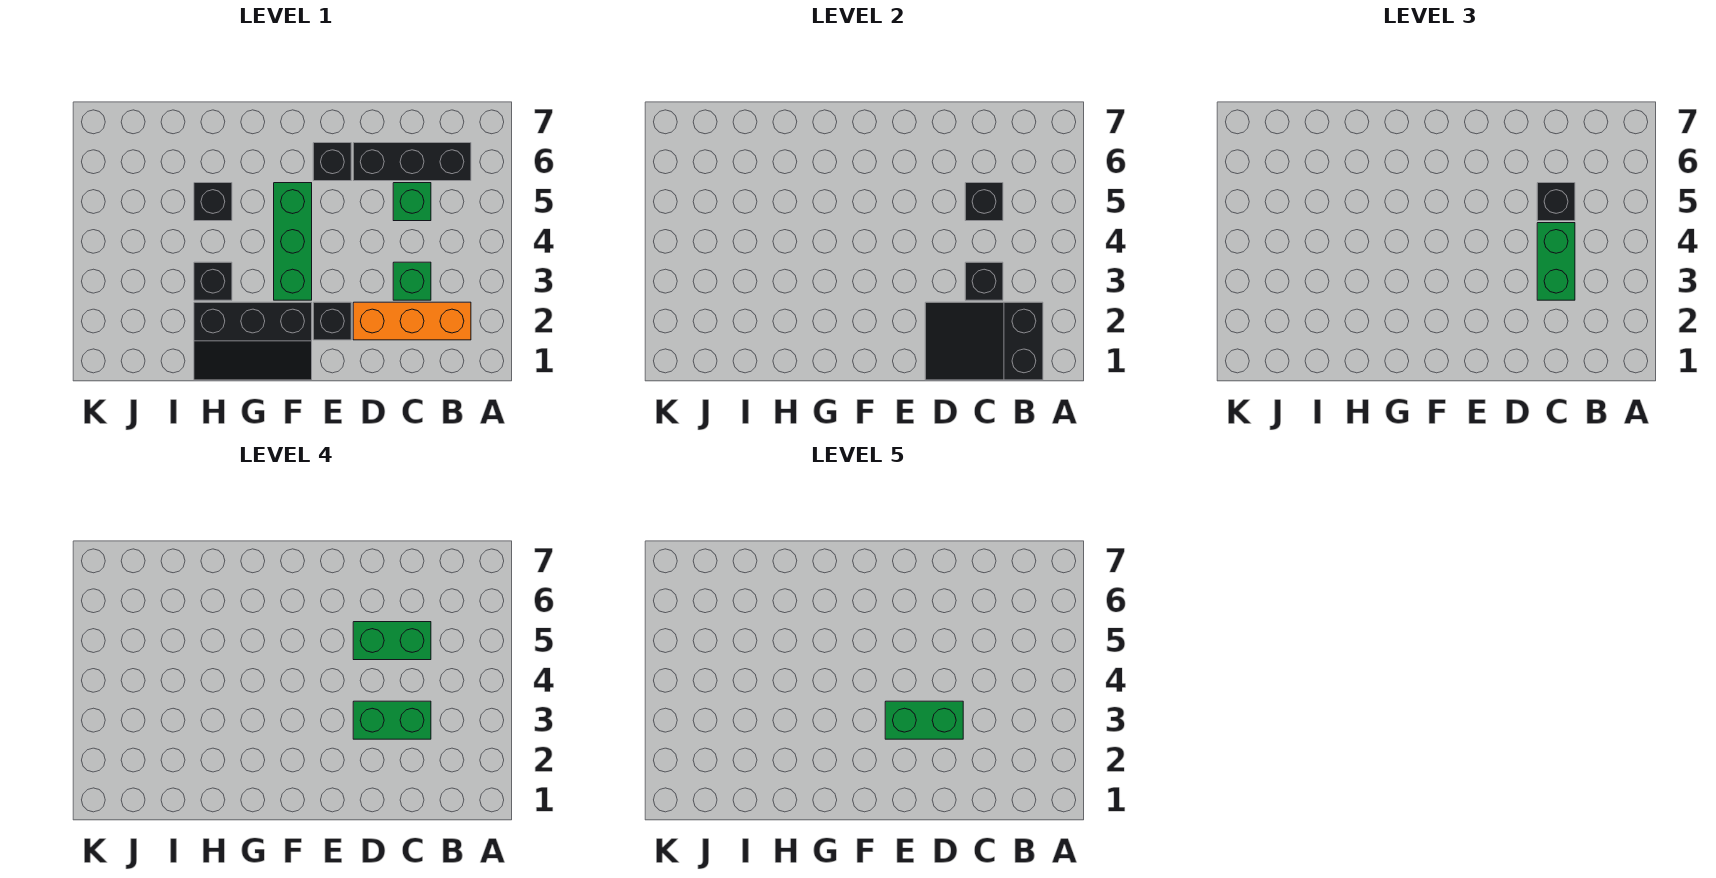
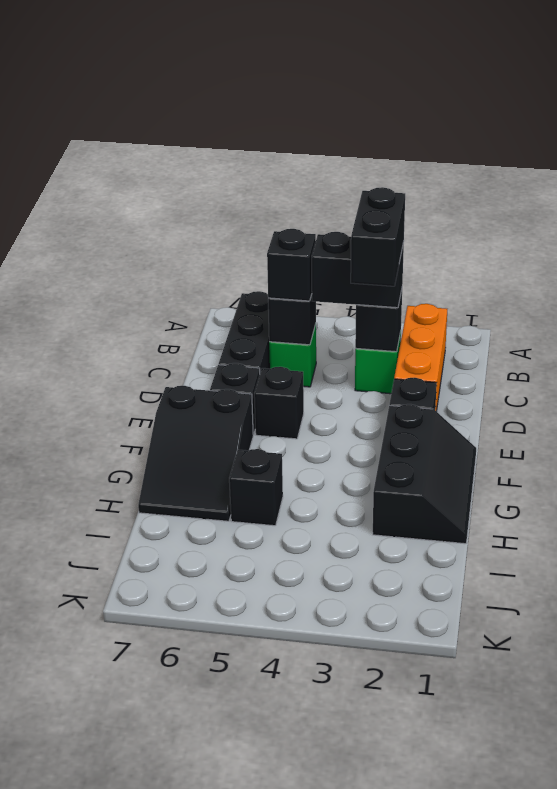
black slope B1:D2 level 2 top B -> black slope F6:H7 level 1 top F
green brick C3:C4 level 3 -> black brick C3:C4 level 3
green brick C3:D3 level 4 -> black brick C3:D3 level 4
green brick C5:D5 level 4 -> none
green brick D3:E3 level 5 -> none
green brick F3:F5 level 1 -> none
black brick H3 level 1 -> black brick E5 level 1

